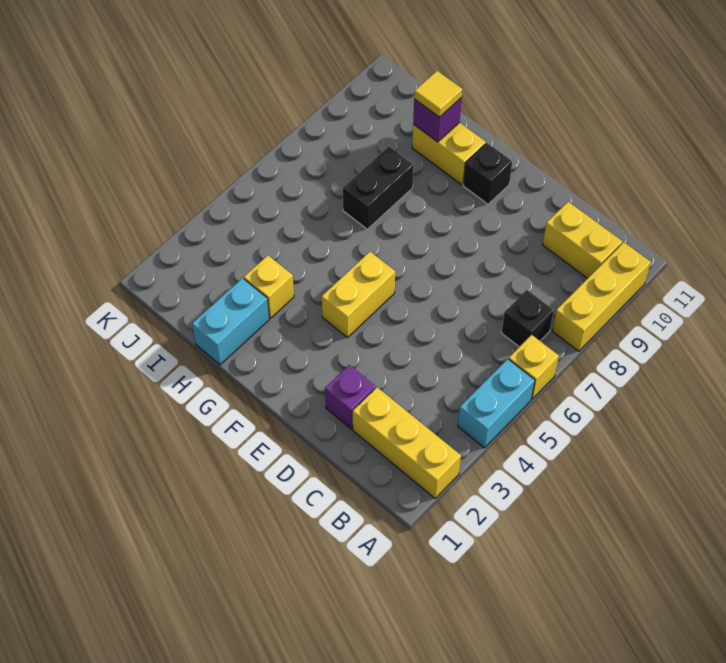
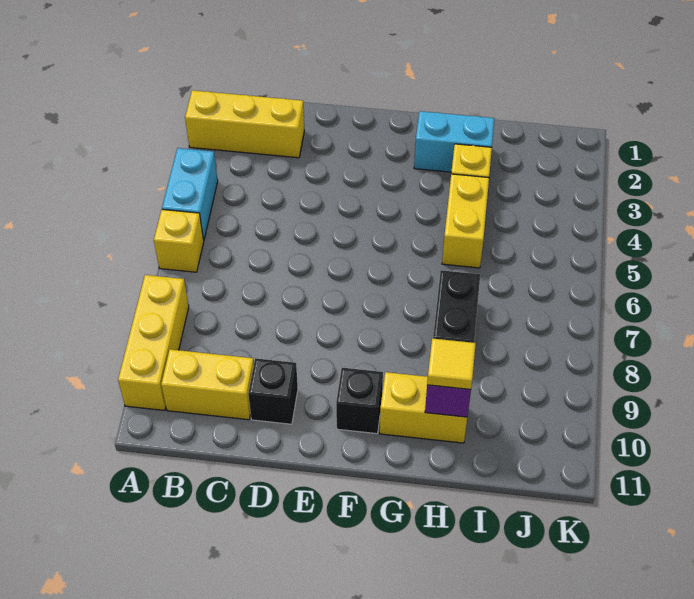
black brick B7 level 1 -> black brick D10 level 1
purple brick D2 level 1 -> none
yellow brick F4:F5 level 1 -> yellow brick H4:H5 level 1
cyan brick H1:H2 level 1 -> cyan brick G2:H2 level 1

